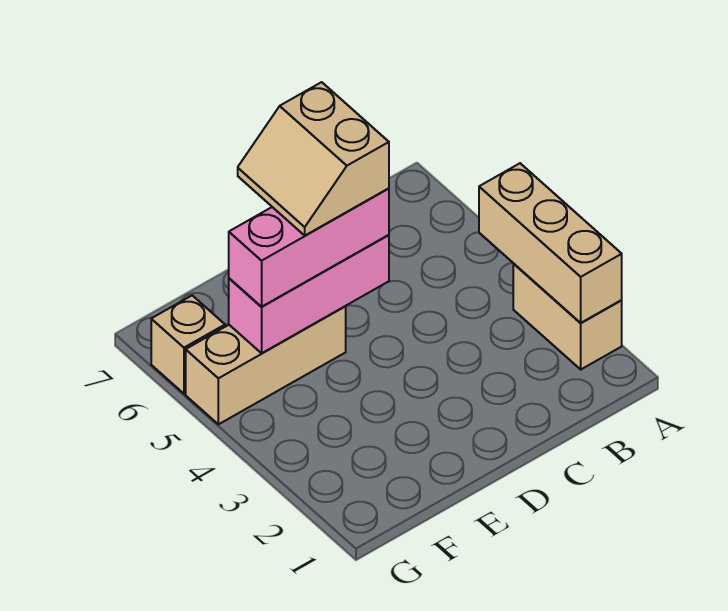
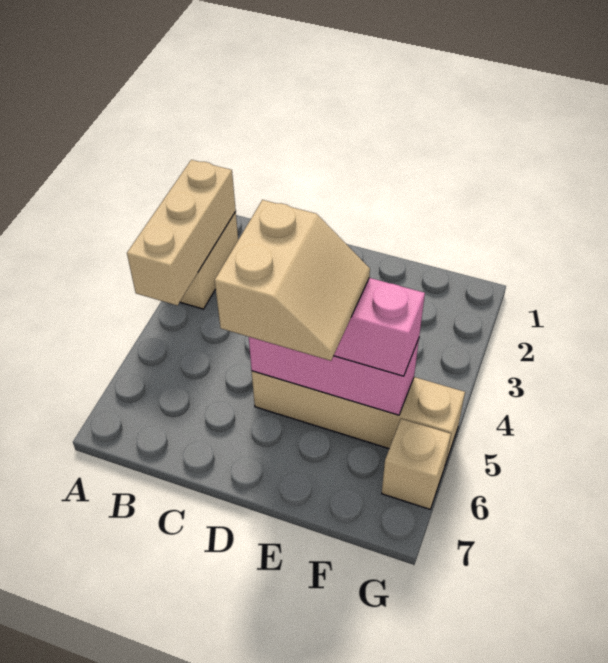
tan brick E5:G5 level 1 -> tan brick D5:G5 level 1

